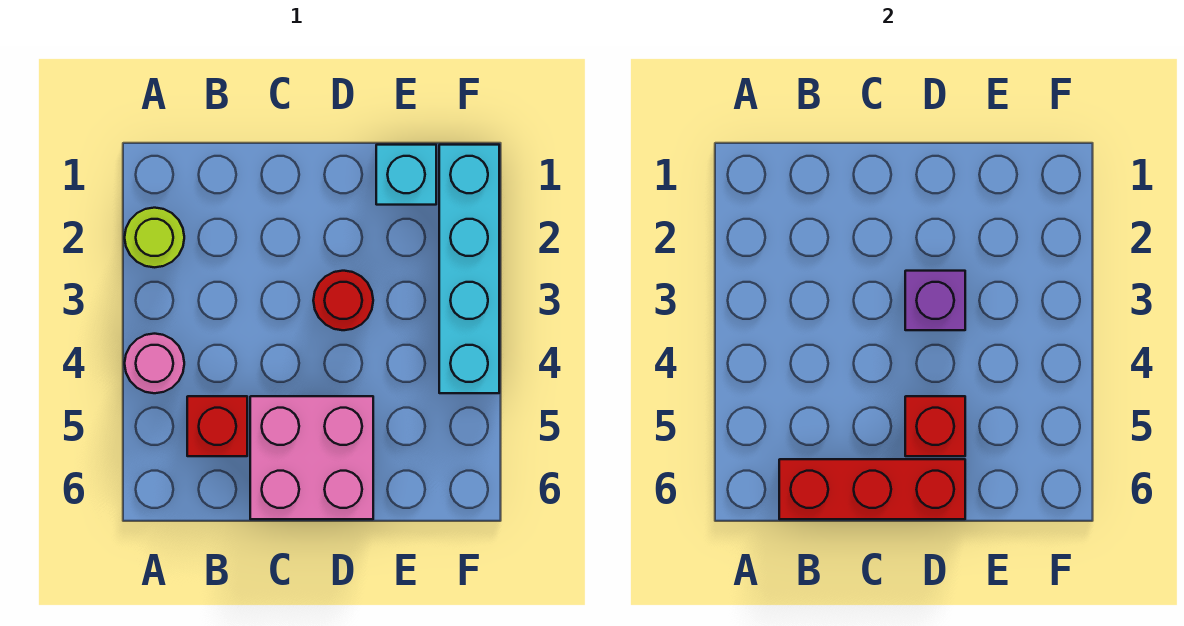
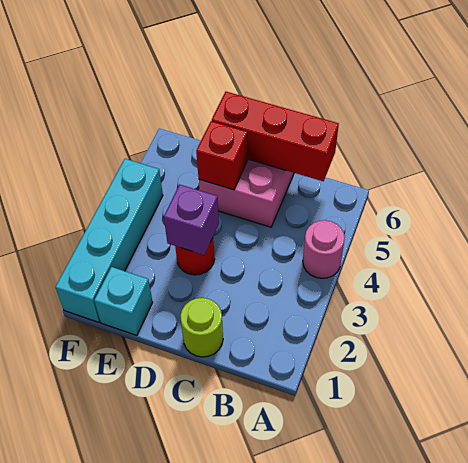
lime round brick A2 level 1 -> lime round brick C1 level 1
red brick B5 level 1 -> none

